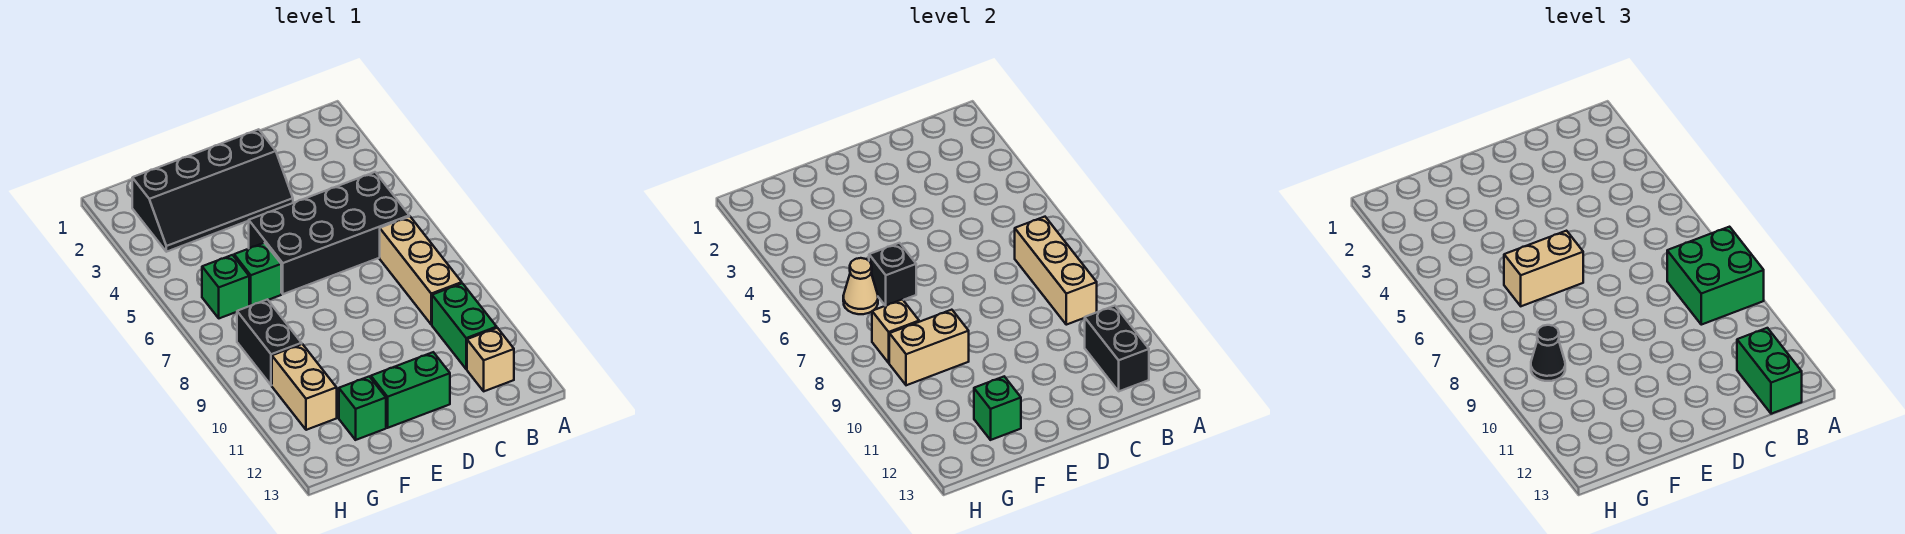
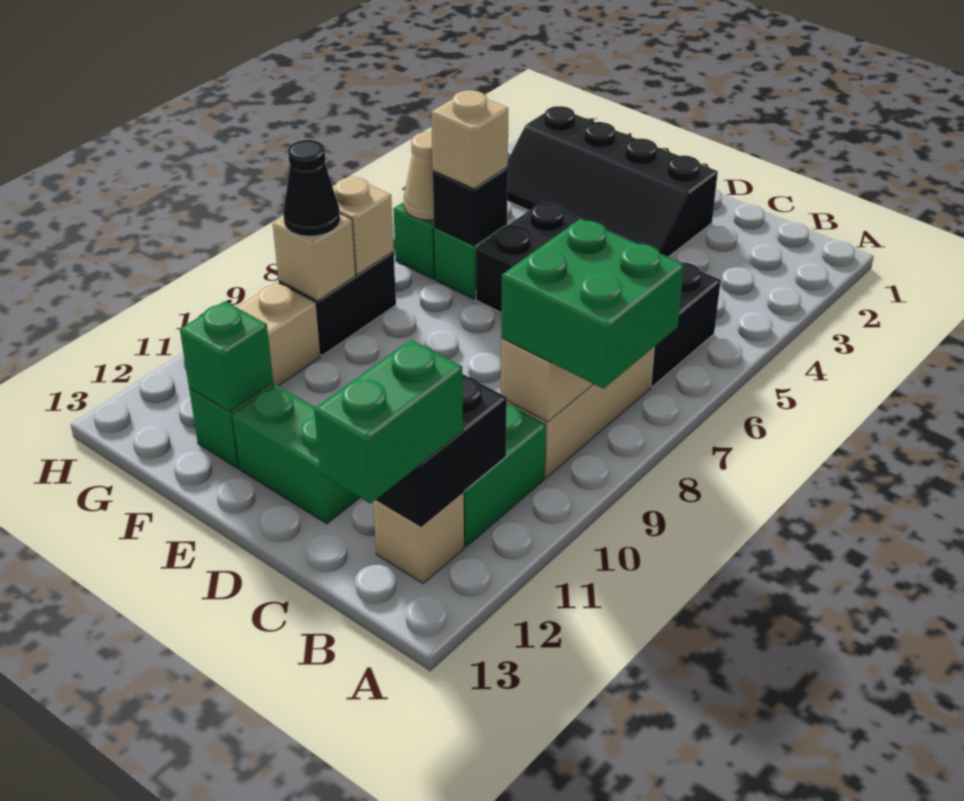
tan brick E6:F6 level 3 -> tan brick F6 level 3
tan brick F9:G9 level 2 -> tan brick G9 level 2

